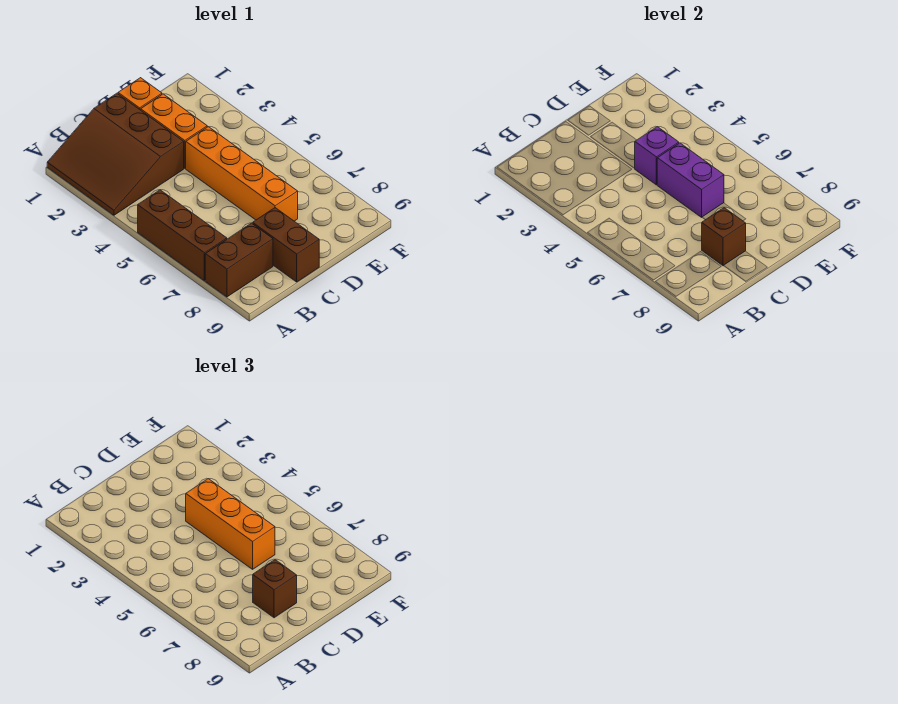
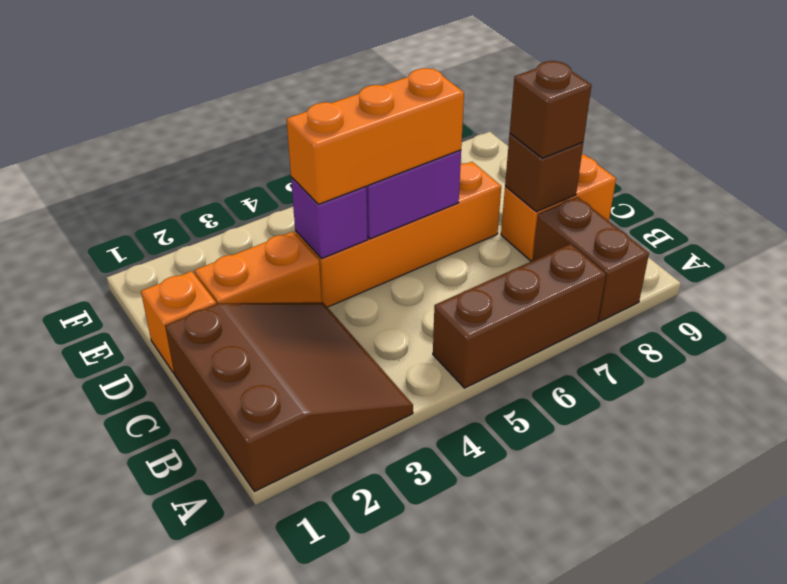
brown slope A1:C3 level 1 top C -> brown slope A1:C3 level 1 top 1
brown brick C8:C9 level 1 -> orange brick C8:C9 level 1

